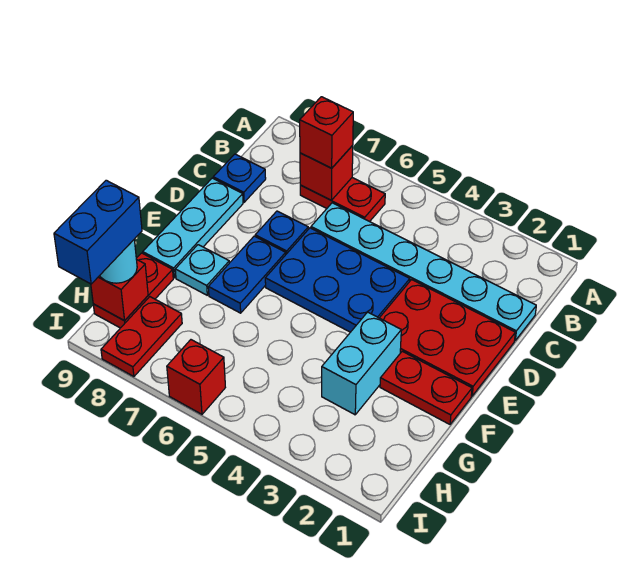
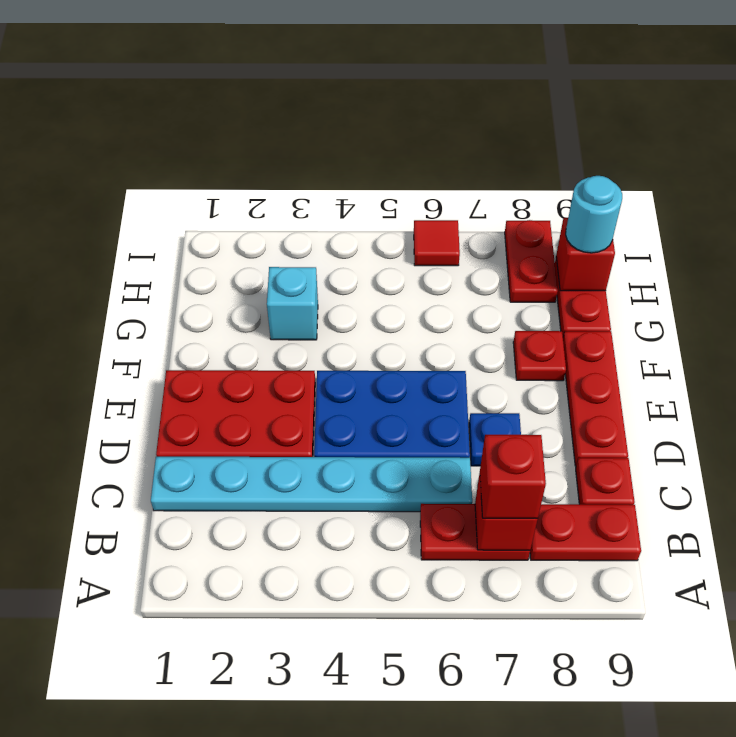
blue plate C9 level 1 -> red plate C9 level 1
cyan plate D9:F9 level 1 -> red plate D9:F9 level 1
blue plate E7:F7 level 1 -> none
red plate F1:F2 level 1 -> red plate B8:B9 level 1
cyan brick F3:G3 level 1 -> cyan brick G3 level 1
cyan plate F8 level 1 -> red plate F8 level 1
blue brick H9:I9 level 4 -> none
red brick I6 level 1 -> red tile I6 level 1

